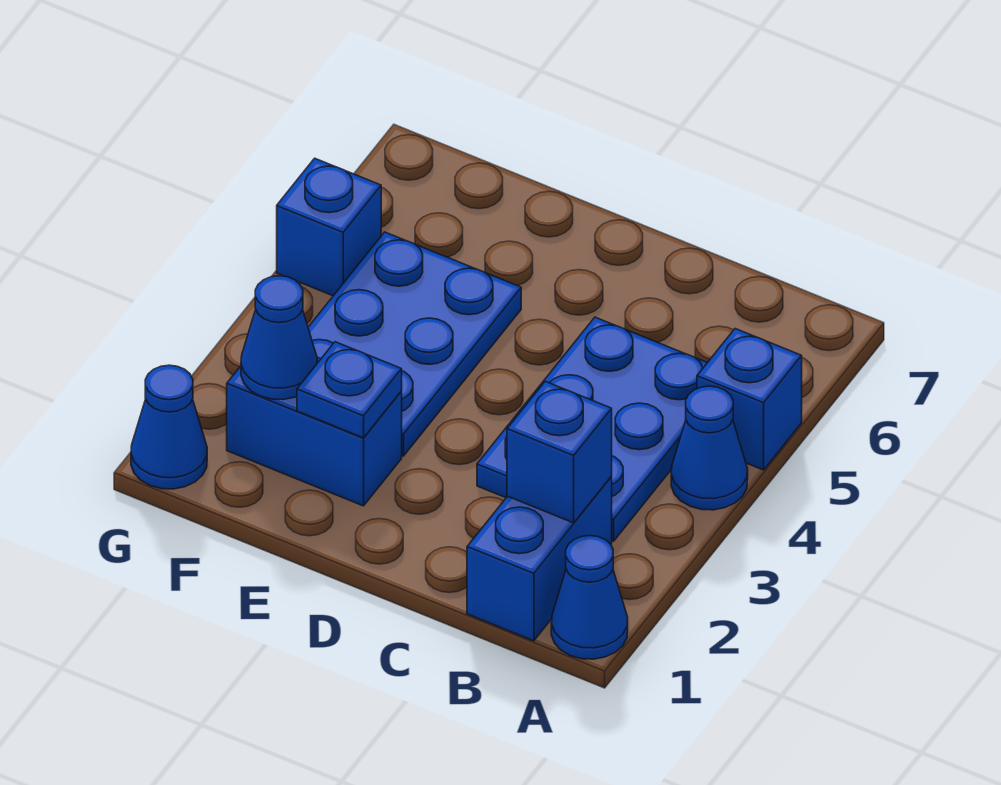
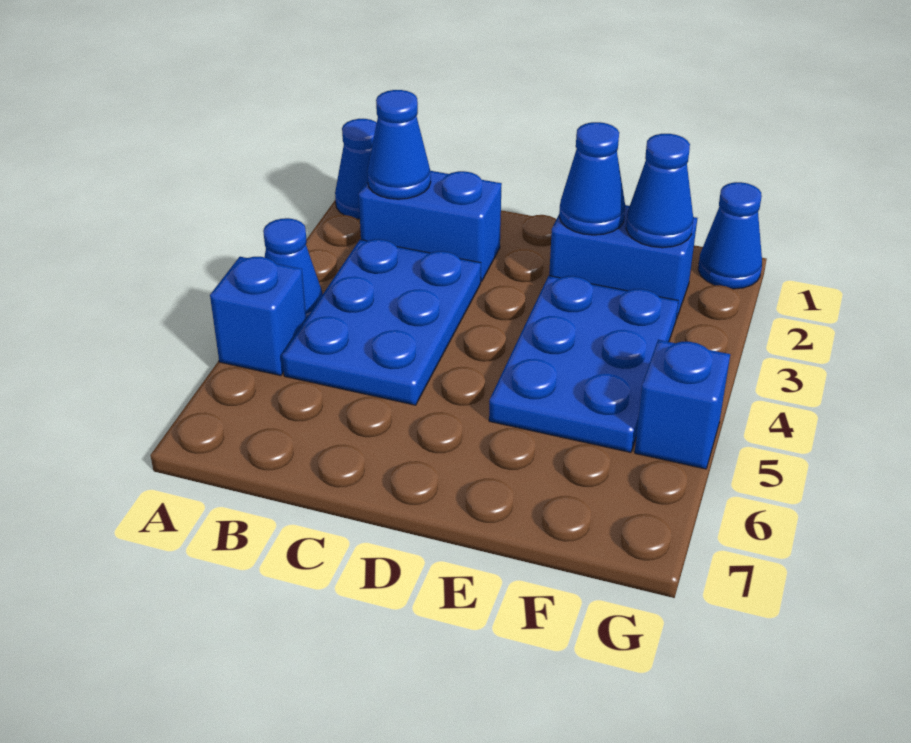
blue brick B1:B2 level 1 -> blue brick B2:C2 level 1
blue brick B2 level 2 -> blue cone B2 level 2
blue plate E2 level 2 -> blue cone E2 level 2

